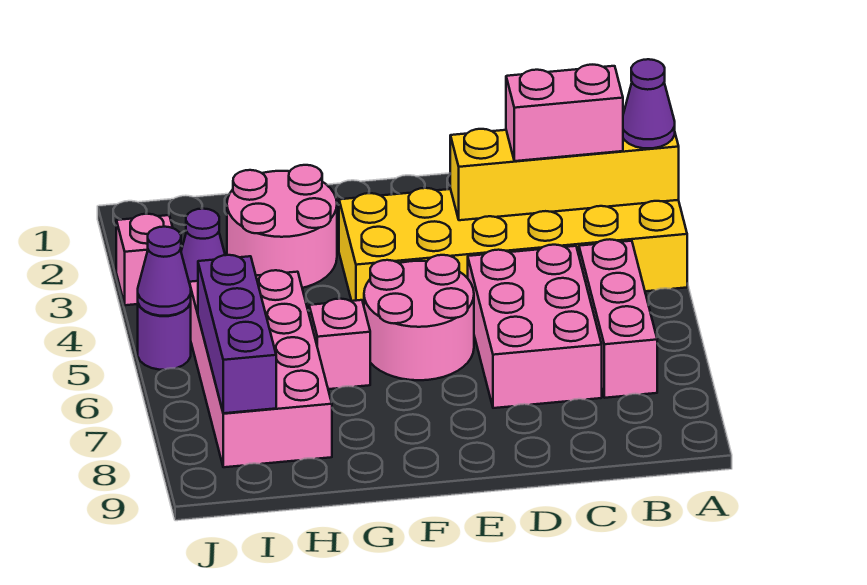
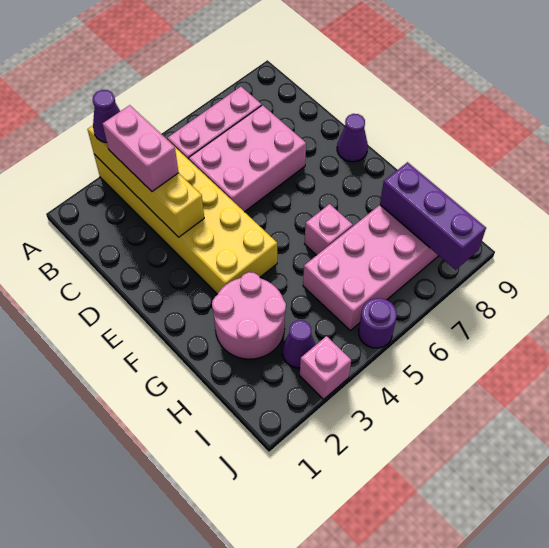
pink round brick E5:F6 level 1 -> none
purple brick I6:I8 level 2 -> purple brick H8:J8 level 2
purple cone J5 level 2 -> purple cone E9 level 1

